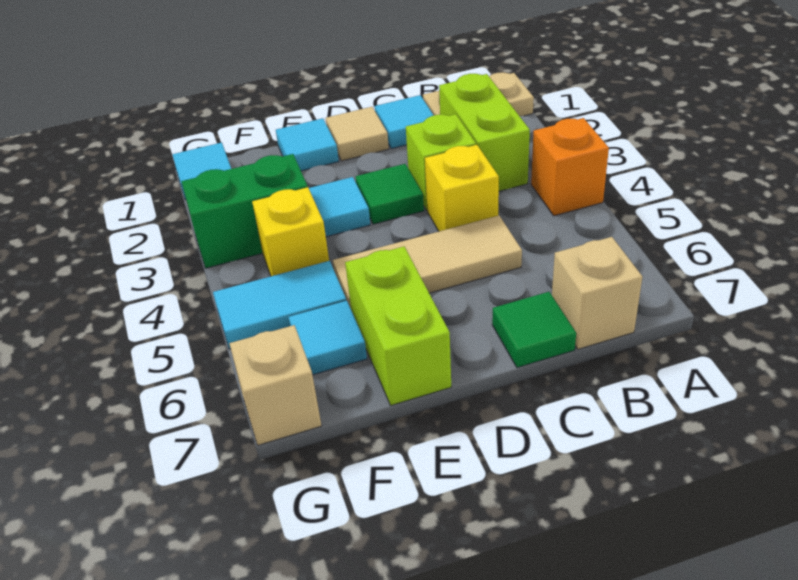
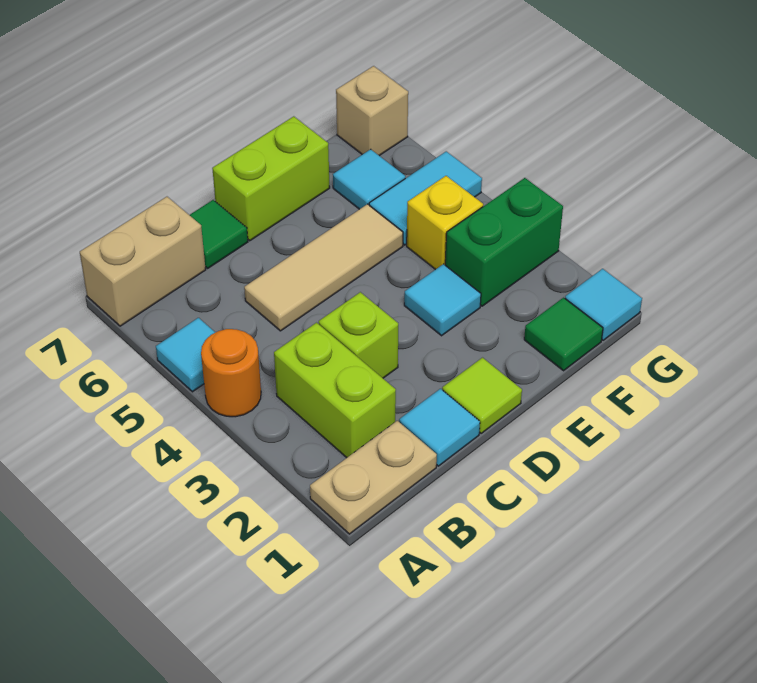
orange brick A4 level 1 -> orange round brick A4 level 1
tan brick B7 level 1 -> tan brick A7:B7 level 1
yellow brick C4 level 1 -> none
tan tile D1 level 1 -> lime tile D1 level 1
green tile D3 level 1 -> green tile F1 level 1
cyan tile E1 level 1 -> cyan tile A5 level 1
lime brick E6:E7 level 1 -> lime brick D7:E7 level 1

